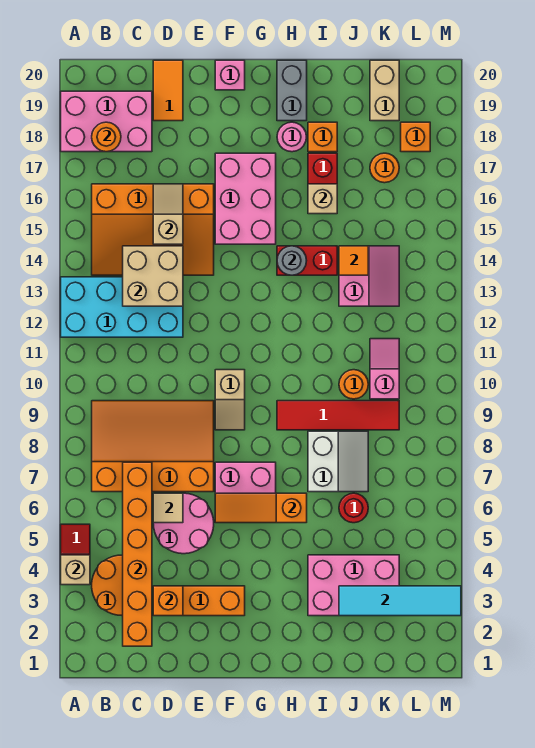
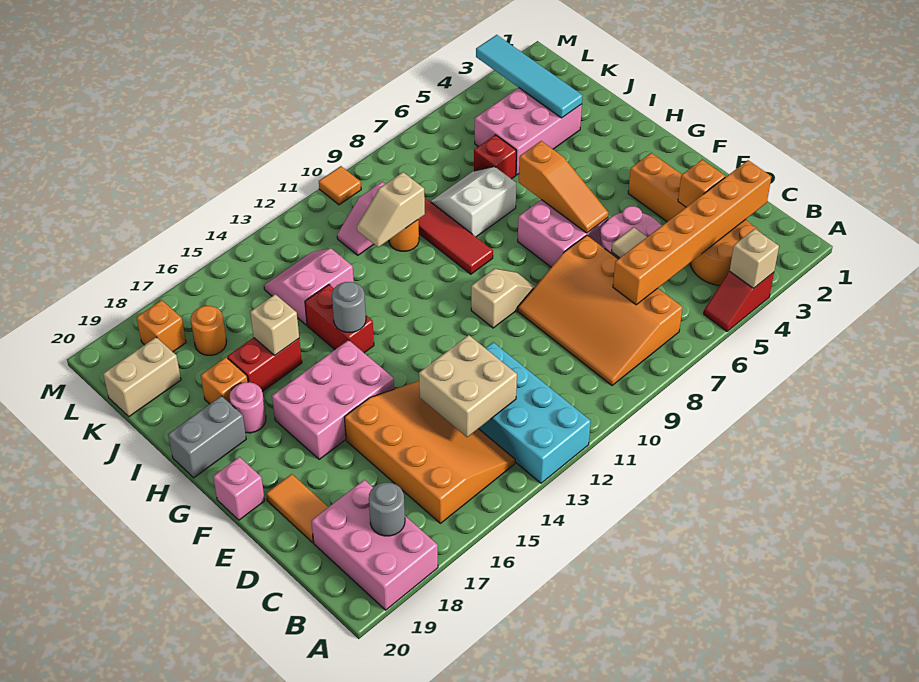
orange round brick B18 level 2 -> grey round brick B18 level 2
tan slope D15:D16 level 2 top 15 -> tan slope J10:J11 level 2 top 10
orange tile D19:D20 level 1 -> orange tile D19:E19 level 1
pink brick I3:K4 level 1 -> pink brick J3:K5 level 1
red round brick J6 level 1 -> red brick J6 level 1
orange tile J14 level 2 -> orange tile M10 level 1

